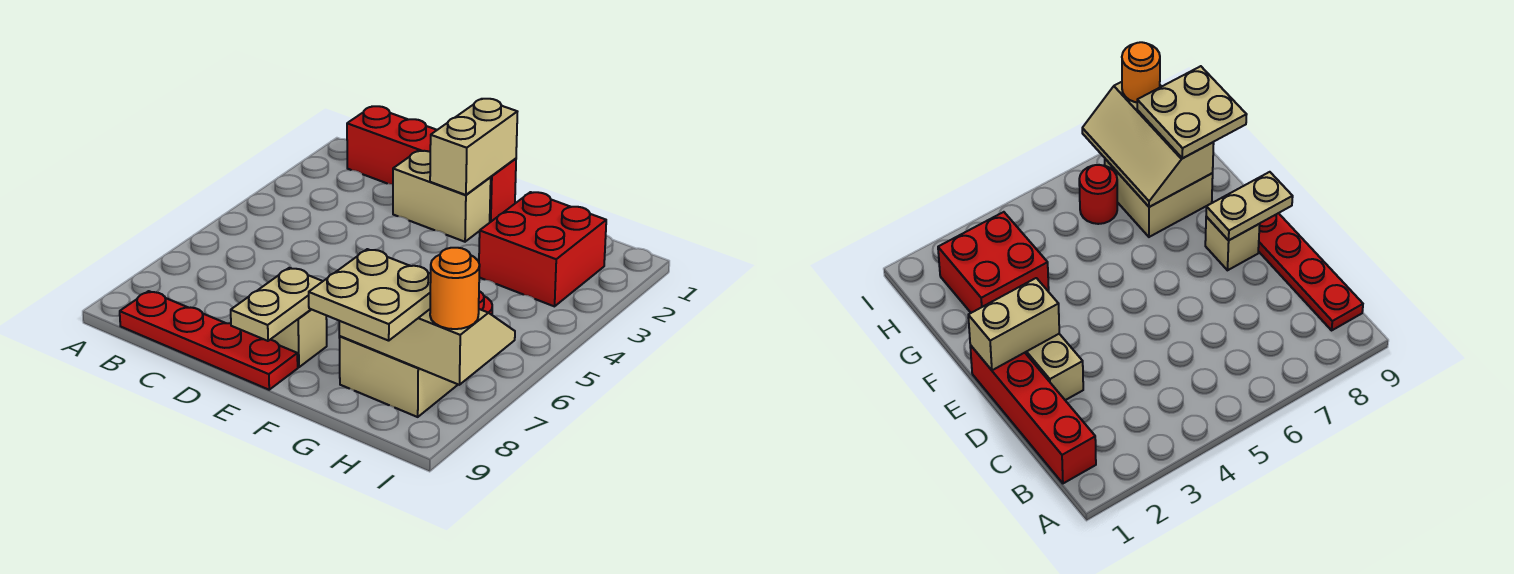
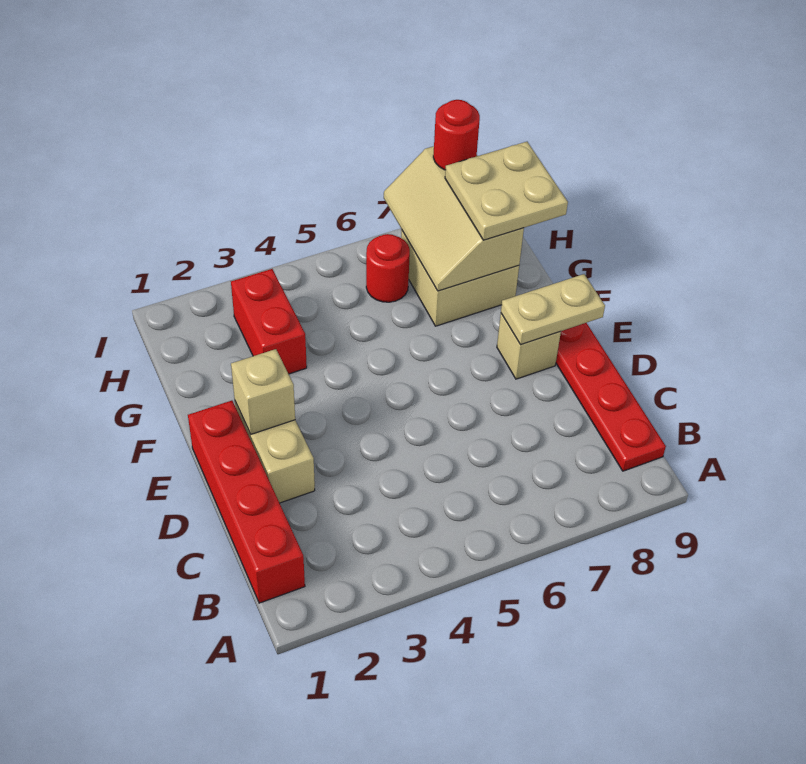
tan brick E1:E2 level 2 -> tan brick E2 level 2
red brick G2:H3 level 1 -> red brick G3:H3 level 1
orange round brick I8 level 3 -> red round brick I8 level 3

